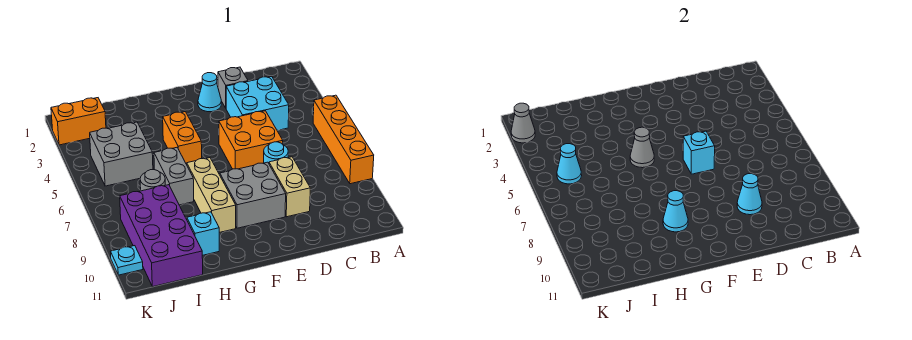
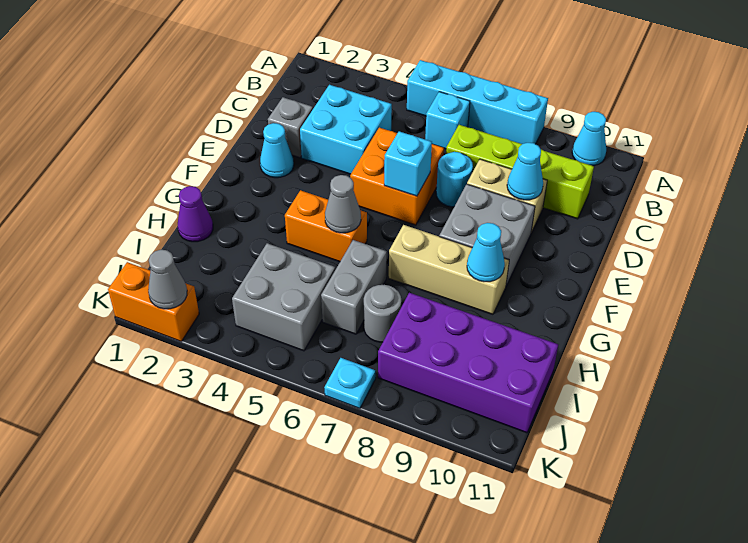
orange brick A5:A8 level 1 -> cyan brick A5:A8 level 1
none -> lime brick C7:C10 level 1
none -> purple cone H1 level 1
grey brick H6:H7 level 1 -> grey brick H6:I6 level 1
cyan brick H10 level 1 -> cyan brick B6 level 1
orange brick J2:K2 level 1 -> orange brick K1:K2 level 1
cyan cone J5 level 2 -> cyan cone A10 level 1
cyan plate K10 level 1 -> cyan plate K7 level 1

